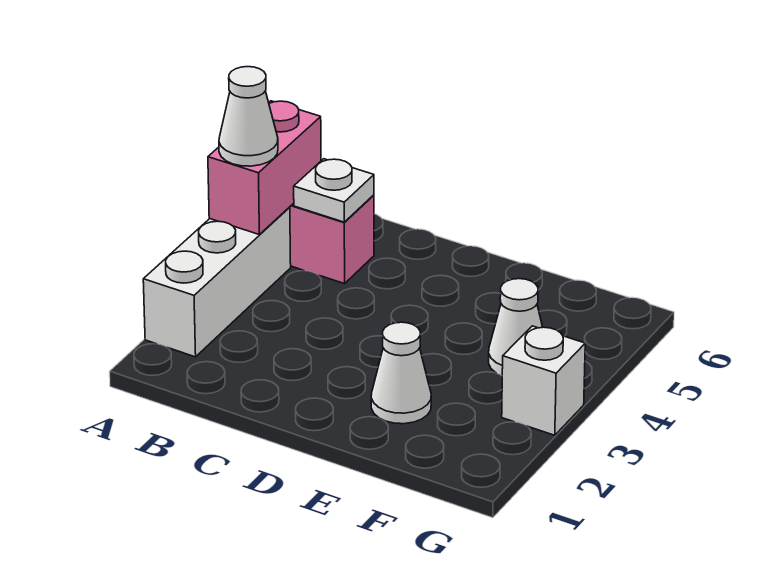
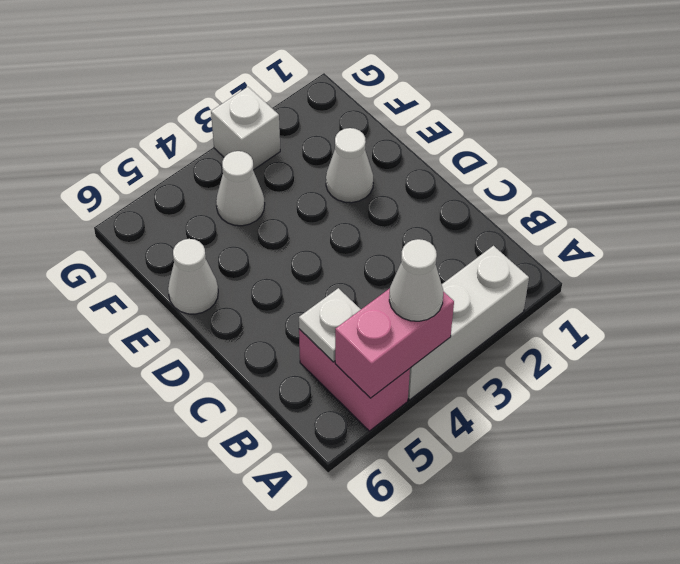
none -> white cone E6 level 1

